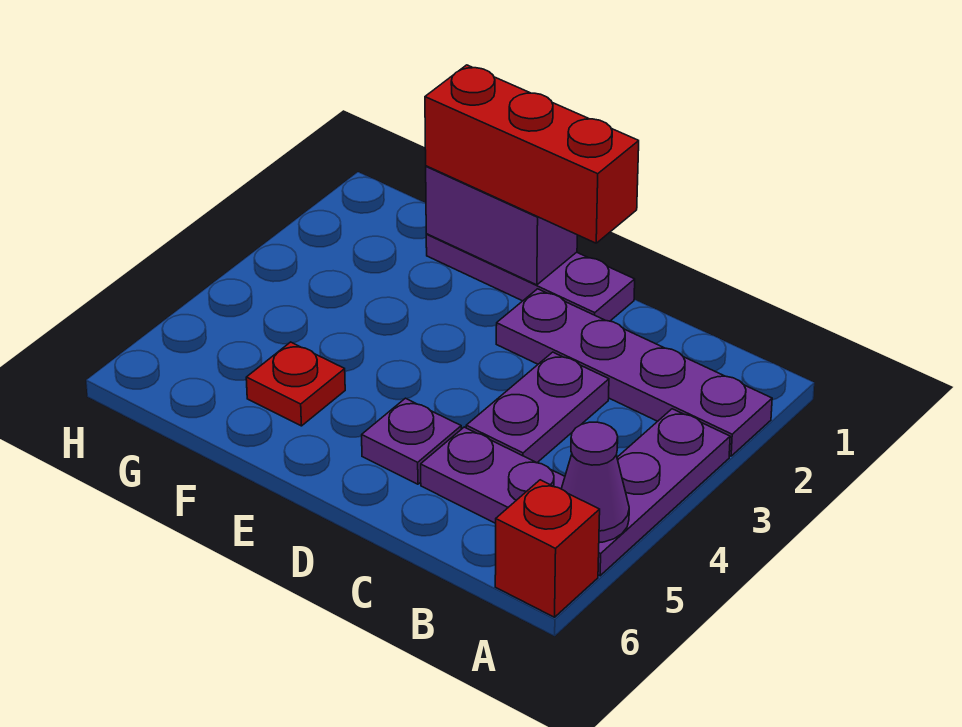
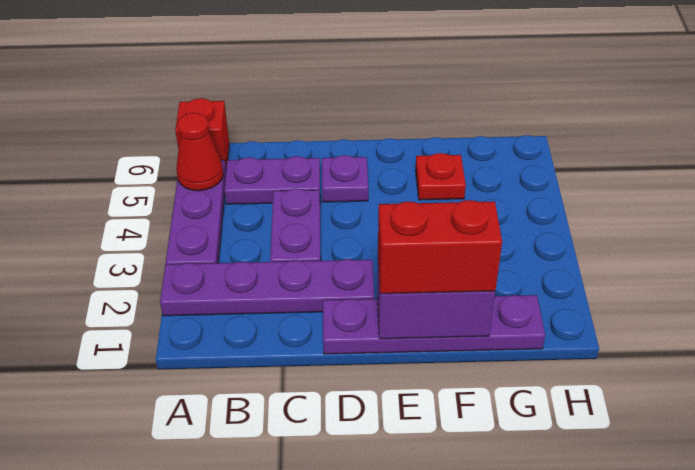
purple cone A5 level 2 -> red cone A5 level 2
purple plate D1:F1 level 1 -> purple plate D1:G1 level 1
red brick D1:F1 level 3 -> red brick E1:F1 level 3

